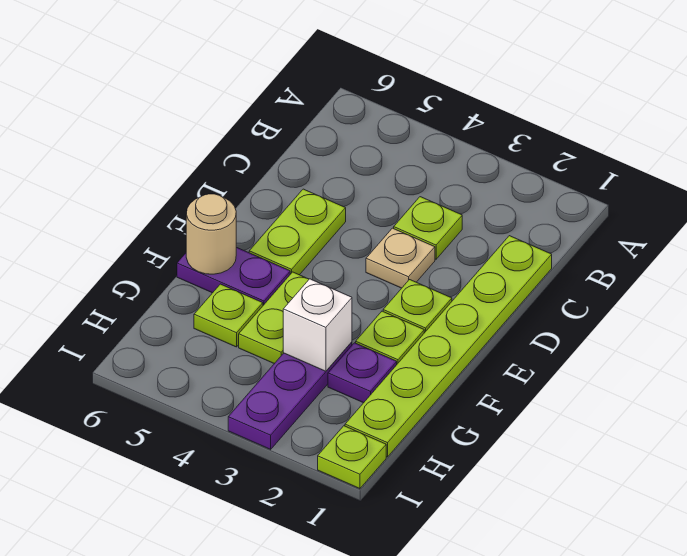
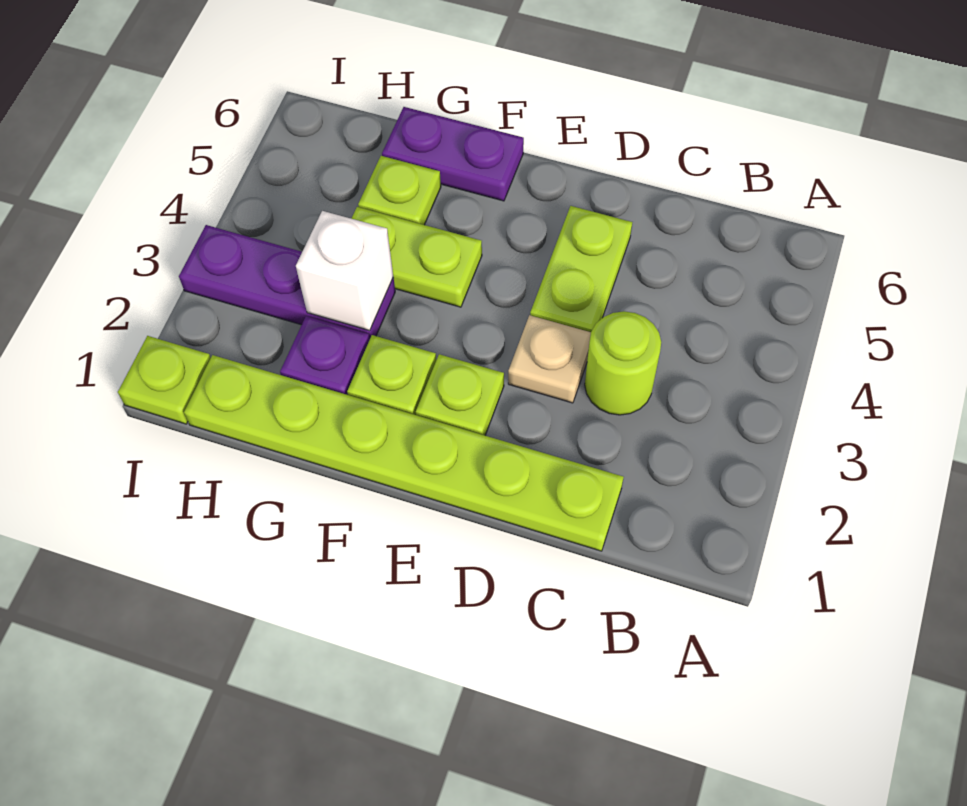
lime plate C3 level 1 -> lime round brick C3 level 1
lime plate D5:E5 level 1 -> lime plate D4:D5 level 1
purple plate F5:F6 level 1 -> purple plate F6:G6 level 1
tan round brick F6 level 2 -> none

